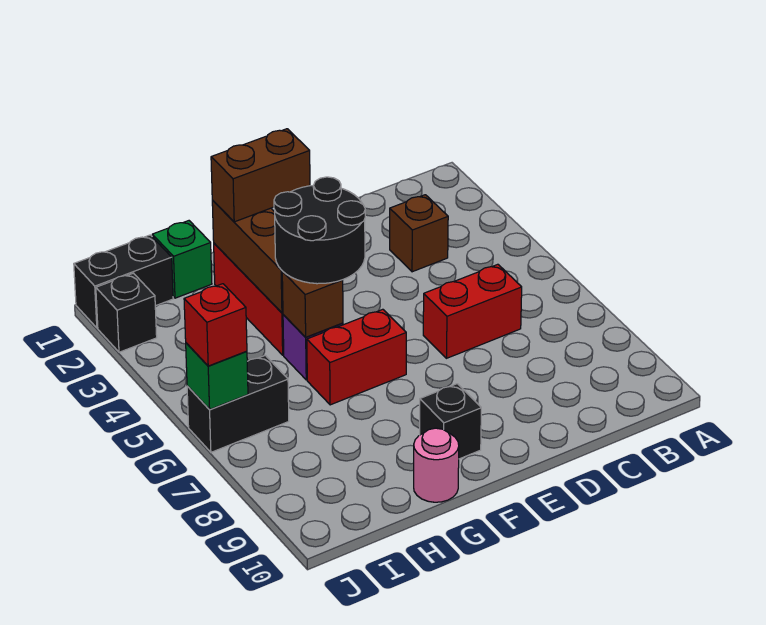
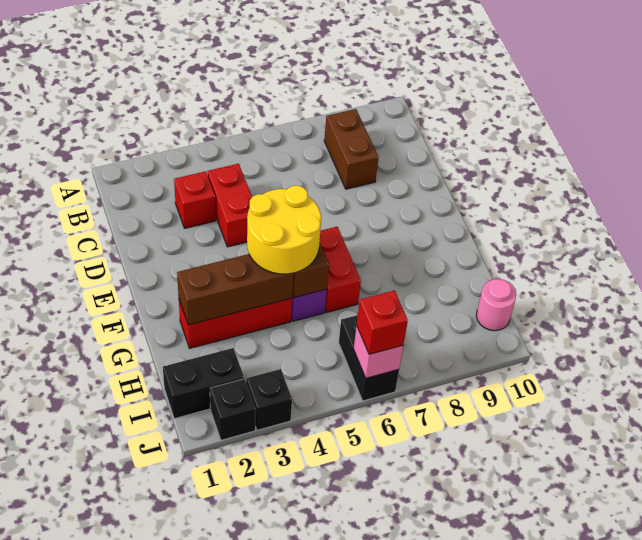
brown brick C3 level 1 -> red brick C3 level 1
red brick C6:D6 level 1 -> red brick C4:D4 level 1
brown brick F2:G2 level 3 -> brown brick B8:C8 level 1
black round brick F4:G5 level 3 -> yellow round brick F4:G5 level 3
black brick F9 level 1 -> black brick J3 level 1
pink round brick G10 level 1 -> pink round brick I10 level 1
green brick H1 level 1 -> none
black brick I1:J1 level 1 -> black brick I1:I2 level 1
green brick J6 level 2 -> pink brick J6 level 2

